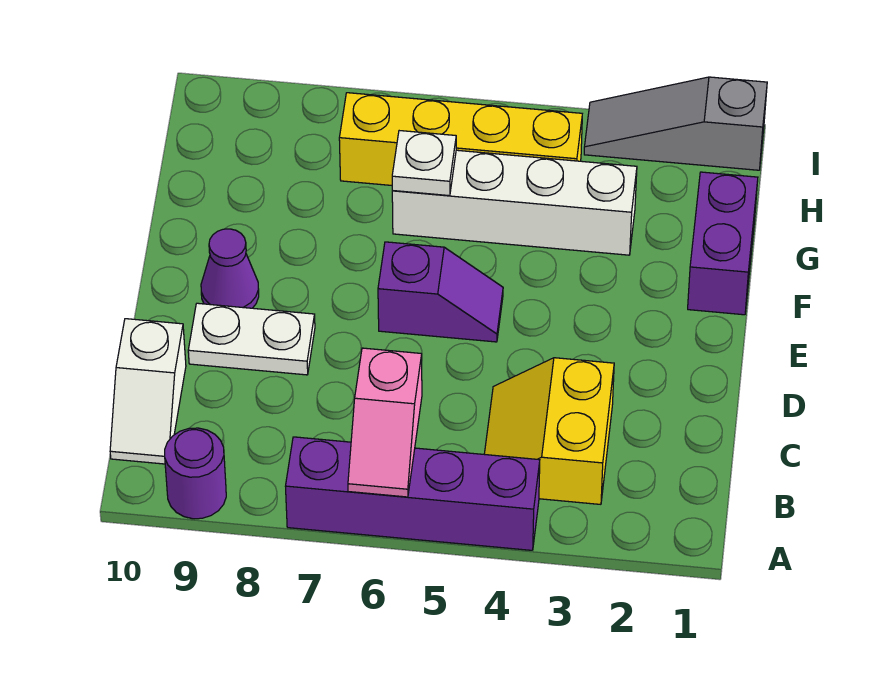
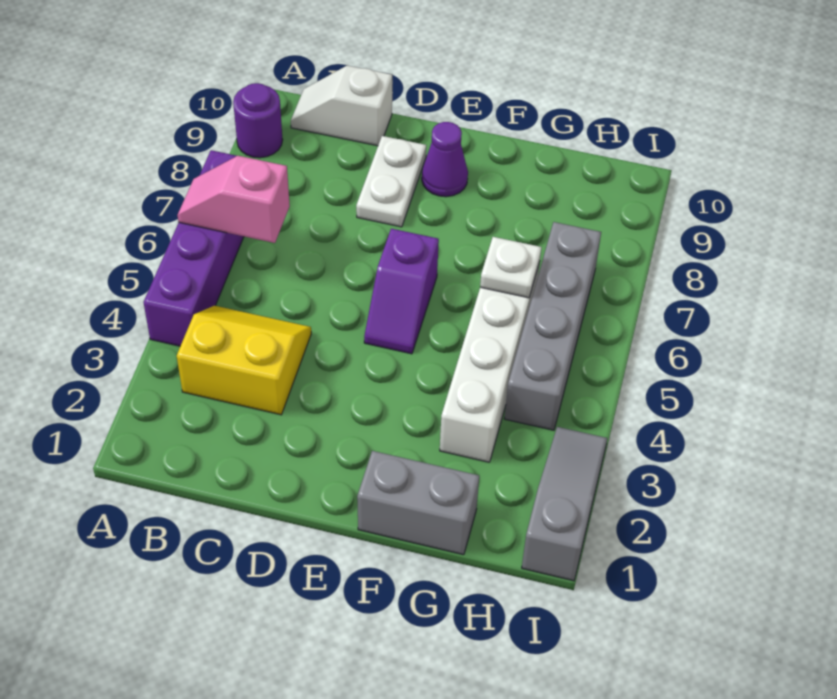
purple brick F1:G1 level 1 -> grey brick F1:G1 level 1
yellow brick H4:H7 level 1 -> grey brick H4:H7 level 1

